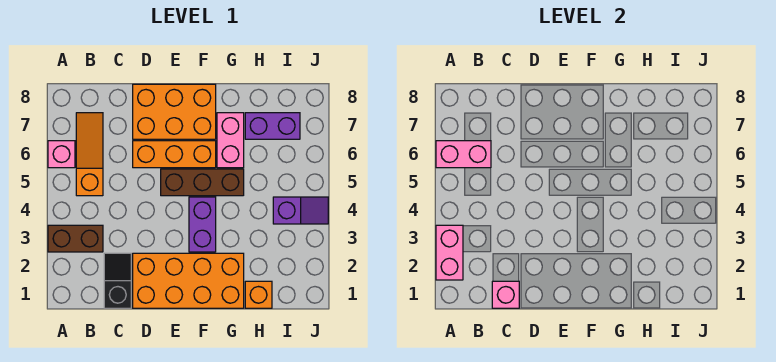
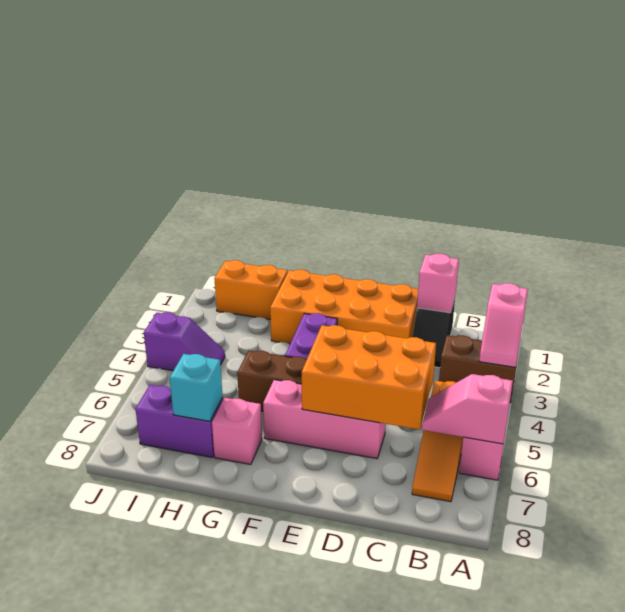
pink brick A2:A3 level 2 -> pink slope A2:A3 level 2 top 2
pink brick A6:B6 level 2 -> pink slope A6:B6 level 2 top A
orange brick D6:F6 level 1 -> pink brick D6:F6 level 1
orange brick D7:F8 level 1 -> orange brick C5:E6 level 2
pink brick G6:G7 level 1 -> pink brick G7 level 1
orange brick H1 level 1 -> orange brick H1:I1 level 1
none -> cyan brick H7 level 2
purple slope I4:J4 level 1 top I -> purple slope I4:J4 level 1 top J

